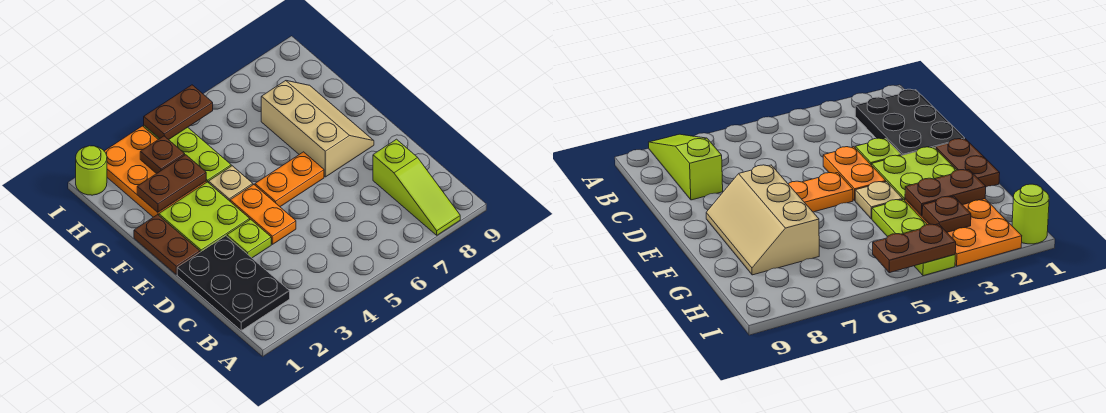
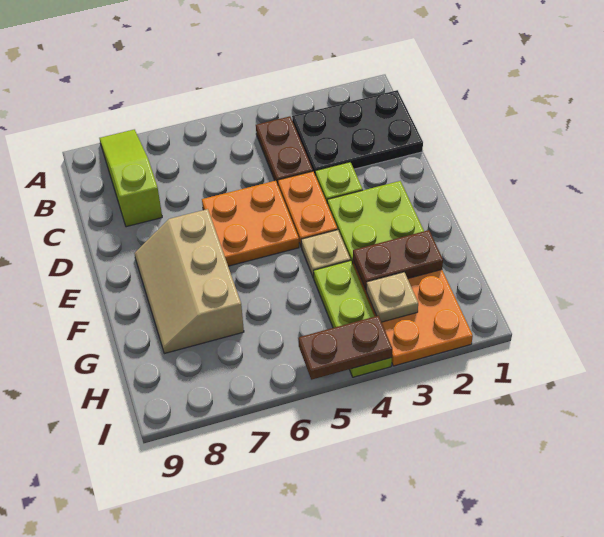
black plate B1:D2 level 1 -> black plate B1:C3 level 1
brown plate E1:F1 level 1 -> brown plate B4:C4 level 1
orange plate E5:E6 level 1 -> orange plate D5:E6 level 1
brown plate H3 level 2 -> tan plate H3 level 2
lime round brick I1 level 1 -> none

